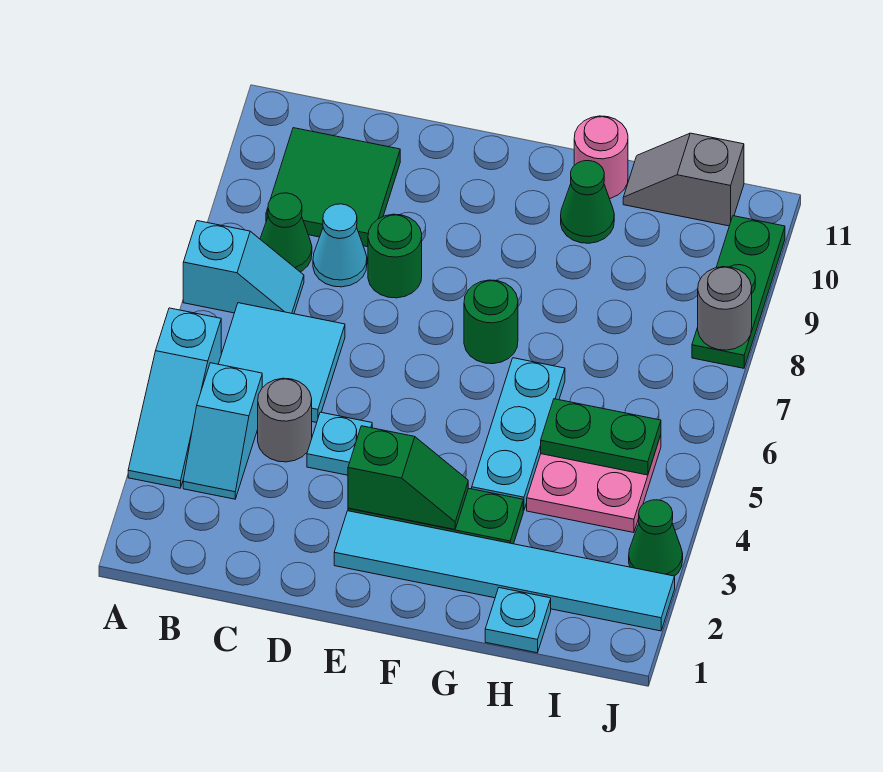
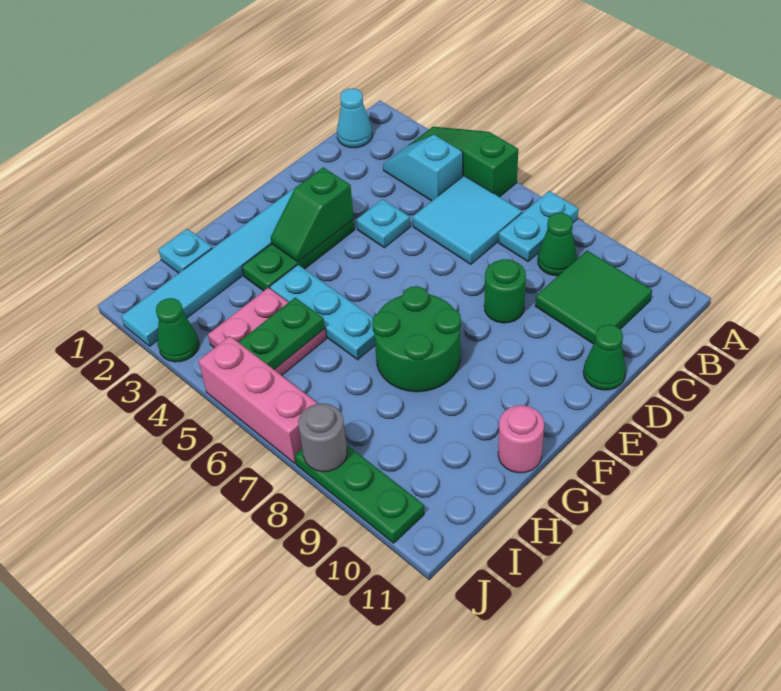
cyan slope A3:A5 level 1 top 5 -> green slope A3:A5 level 1 top 5
cyan slope A7:B7 level 1 top A -> cyan plate A7:B7 level 1
grey round brick C4 level 1 -> none
cyan cone C8 level 1 -> cyan cone B1 level 1
green round brick F7 level 1 -> green round brick F7:G8 level 1
green cone G10 level 1 -> green cone D11 level 1
grey slope H11:I11 level 1 top I -> none
none -> pink brick J5:J7 level 1

